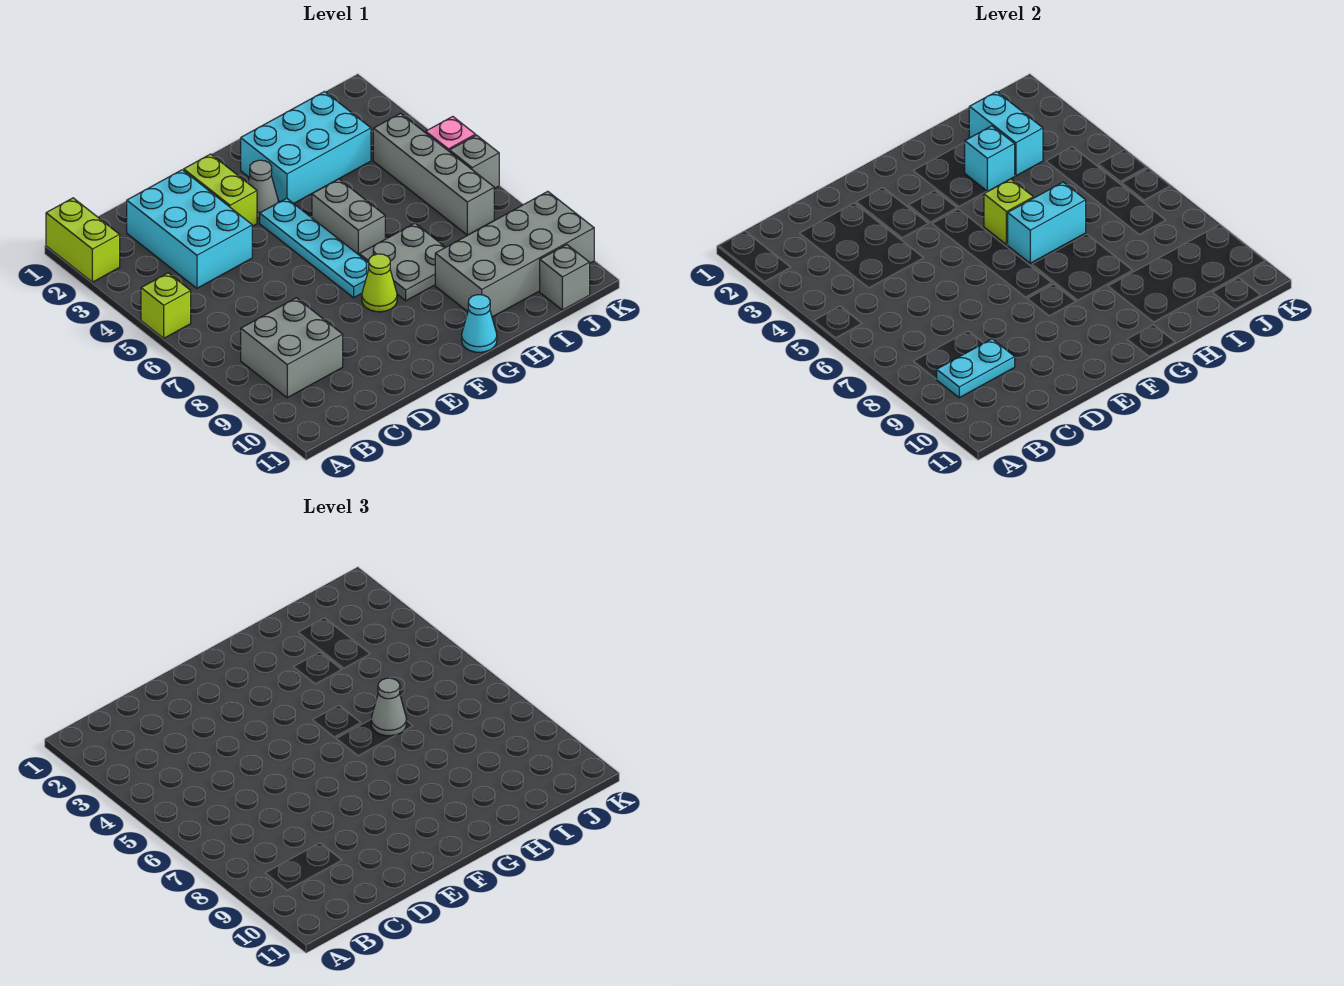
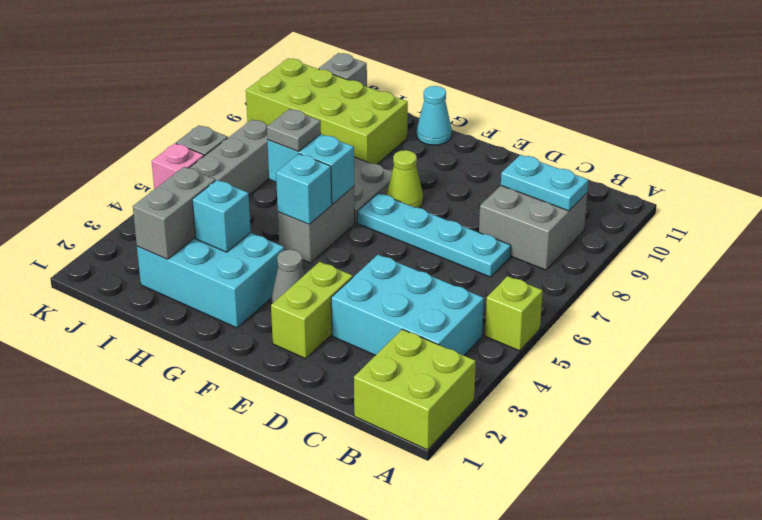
lime brick A1:A2 level 1 -> lime brick A1:B2 level 1
cyan brick C2:D4 level 1 -> cyan brick B3:D4 level 1
cyan plate F4:F7 level 1 -> cyan plate C7:F7 level 1
lime brick G5 level 2 -> cyan brick G5 level 2
grey cone H6 level 3 -> grey plate H6 level 3
grey brick H9:K10 level 1 -> lime brick H9:K10 level 1
cyan brick I2:I3 level 2 -> grey brick I2:I3 level 2

